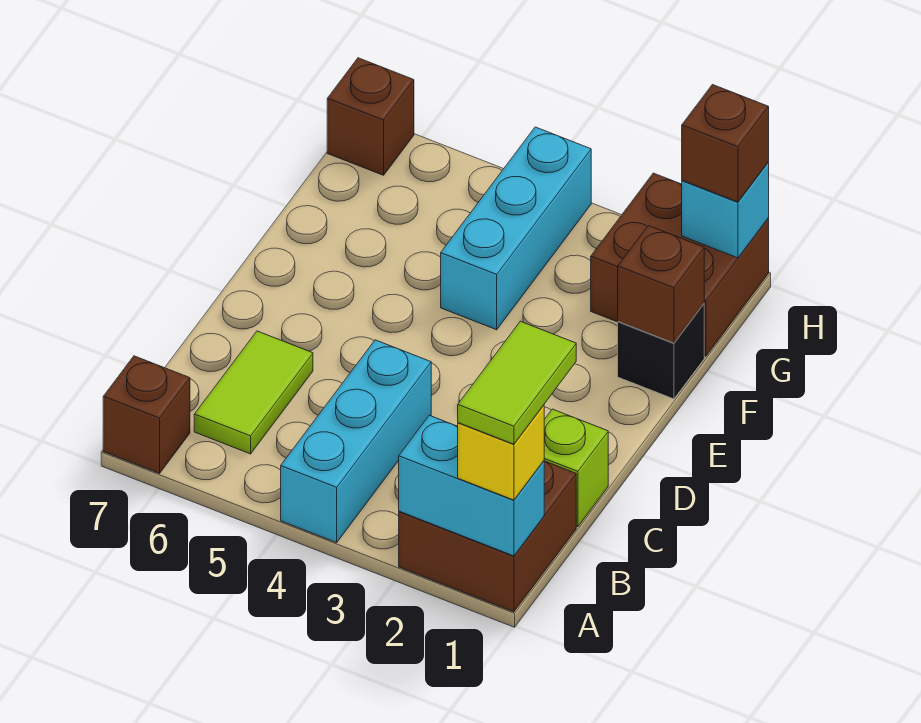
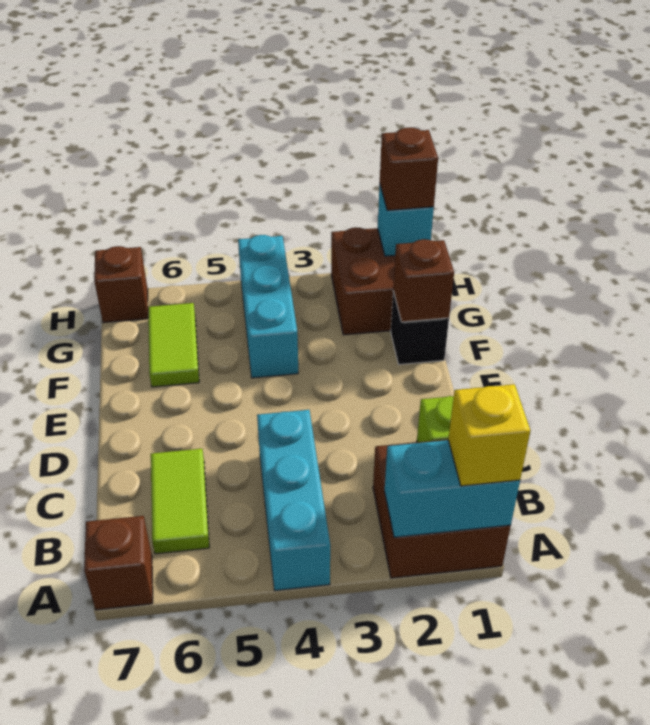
lime tile A1:B1 level 4 -> lime tile F6:G6 level 1

